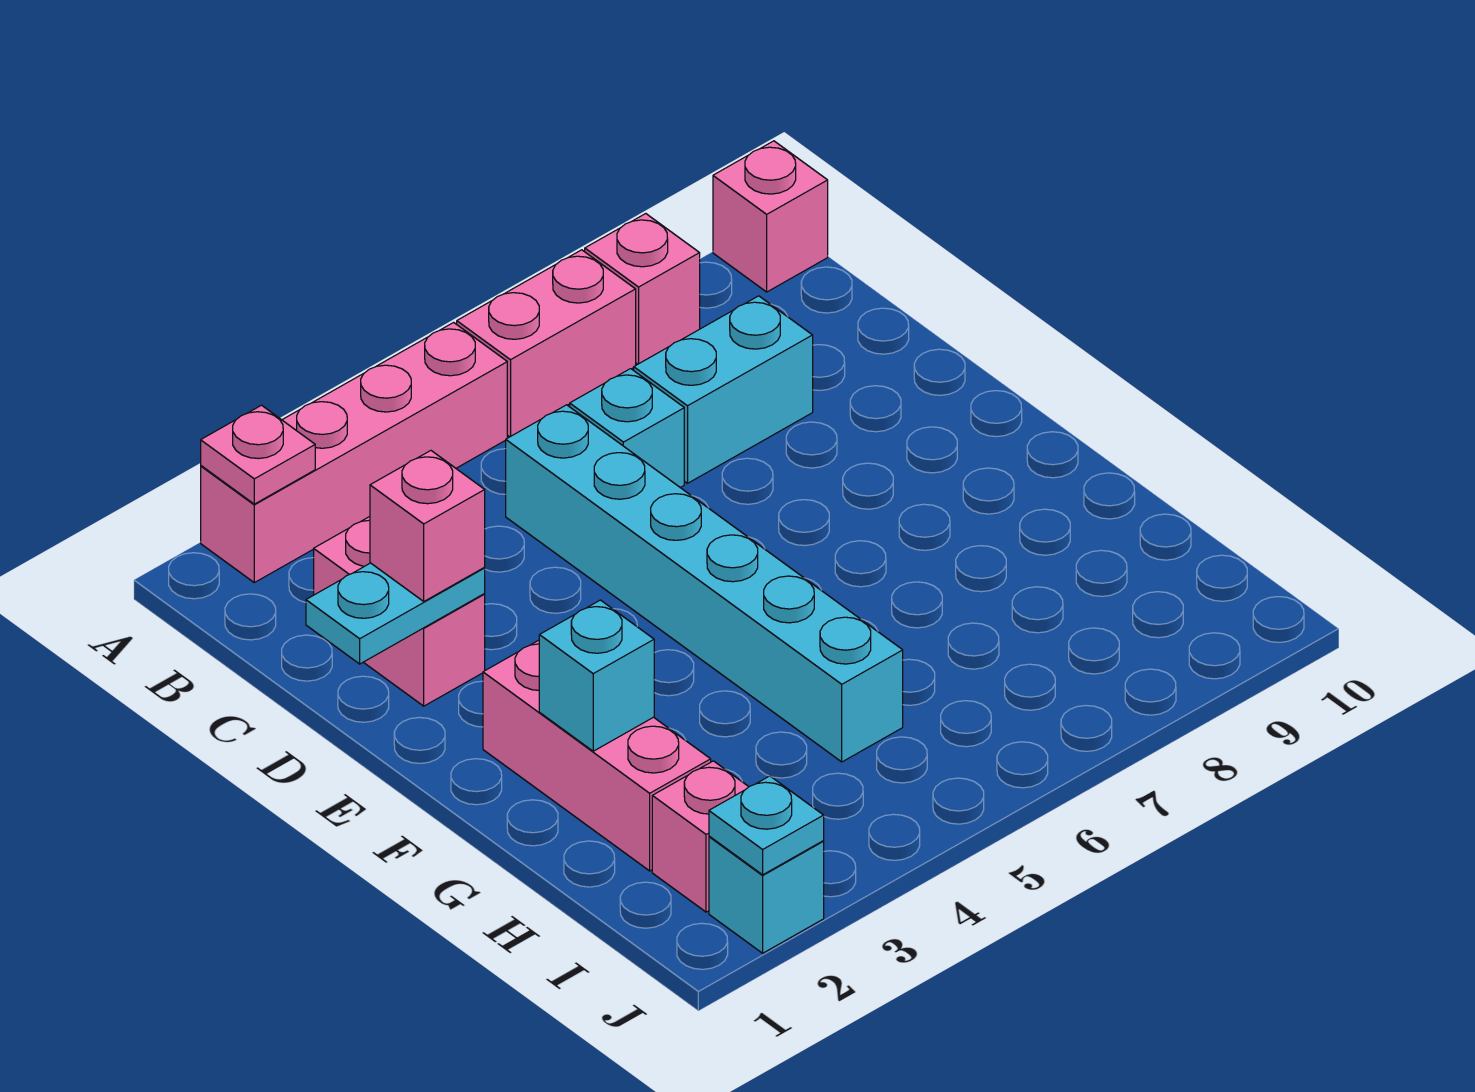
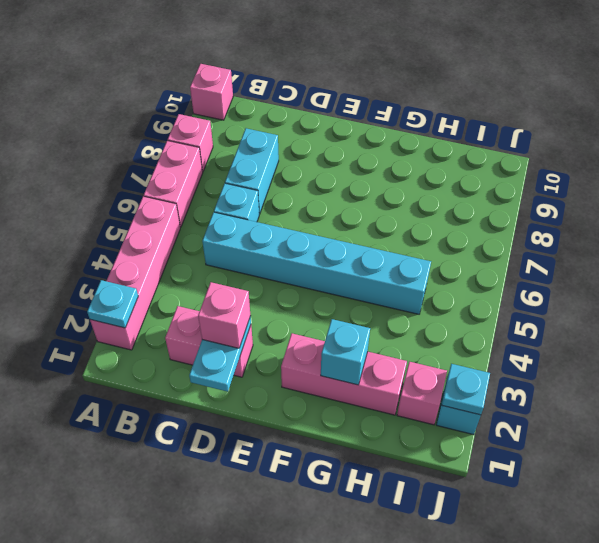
pink plate A2 level 2 -> cyan plate A2 level 2

